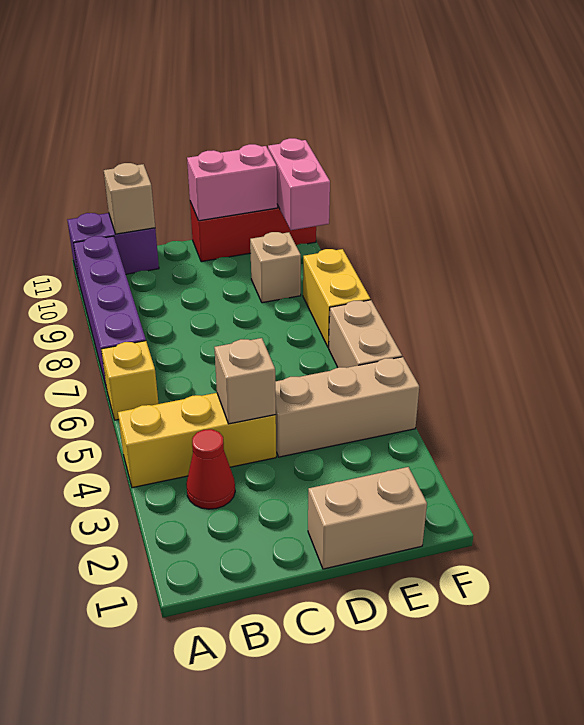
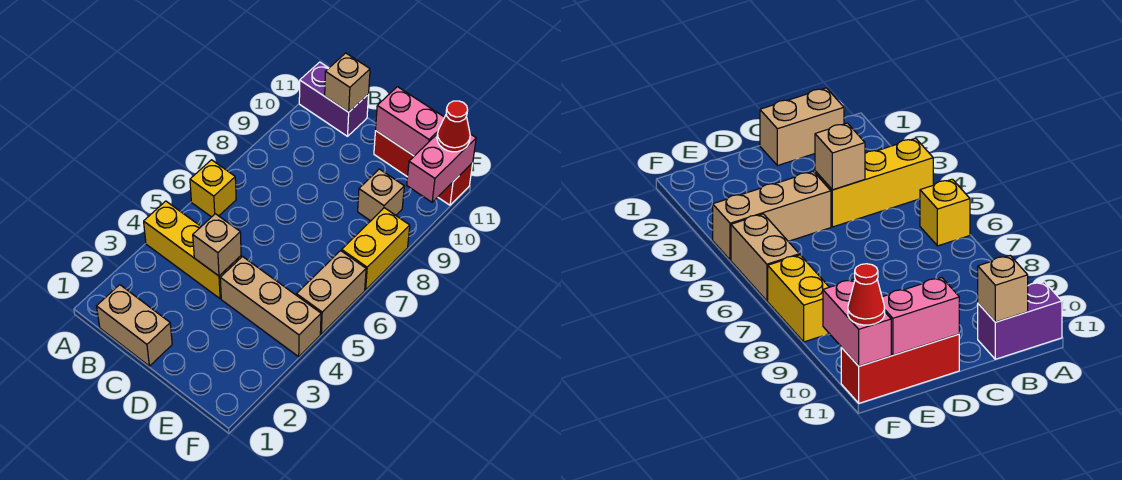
purple brick A7:A10 level 1 -> none
red cone B3 level 1 -> red cone F11 level 3
tan brick D1:E1 level 1 -> tan brick B1:C1 level 1

